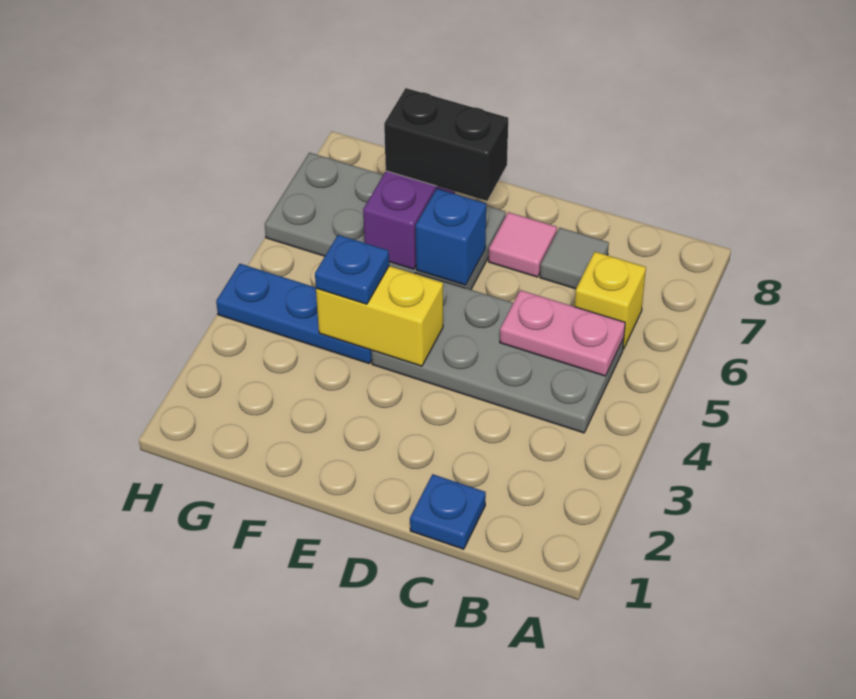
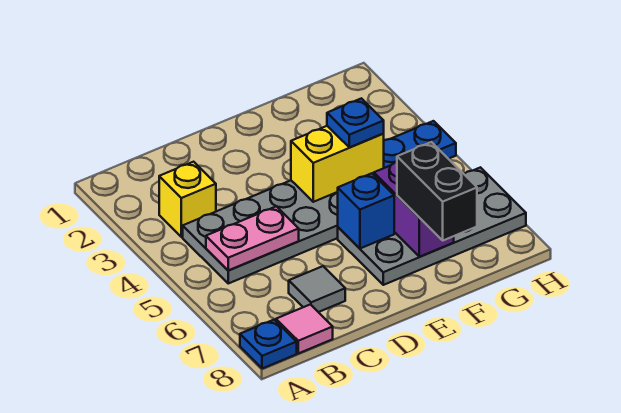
yellow brick B6 level 1 -> yellow brick B3 level 1
blue plate C1 level 1 -> blue plate A8 level 1
pink tile D7 level 1 -> pink tile B8 level 1
black brick E7:F7 level 3 -> black brick F7:F8 level 3

